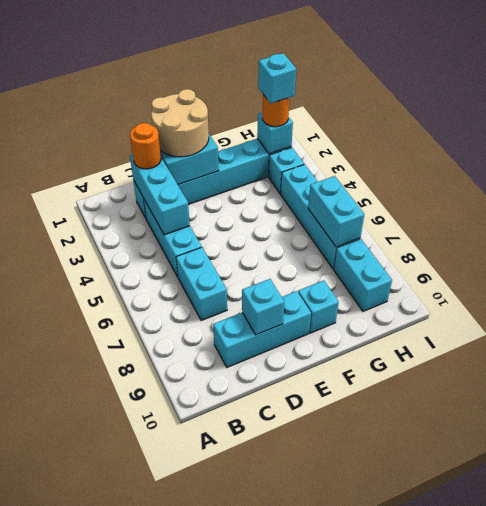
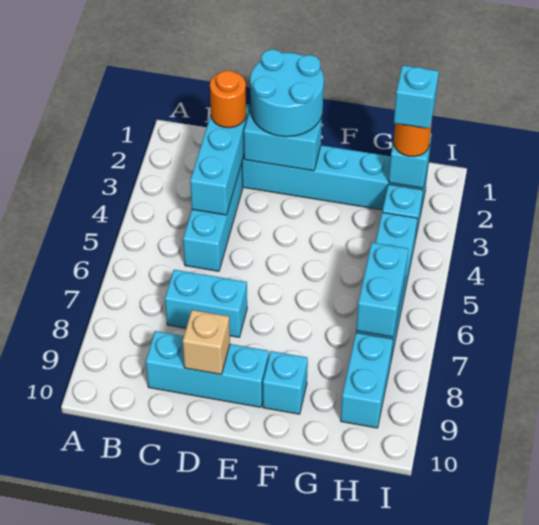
cyan brick C6:C7 level 1 -> cyan brick C7:D7 level 1
tan round brick D1:E2 level 3 -> cyan round brick D1:E2 level 3
cyan brick D9 level 2 -> tan brick D9 level 2

